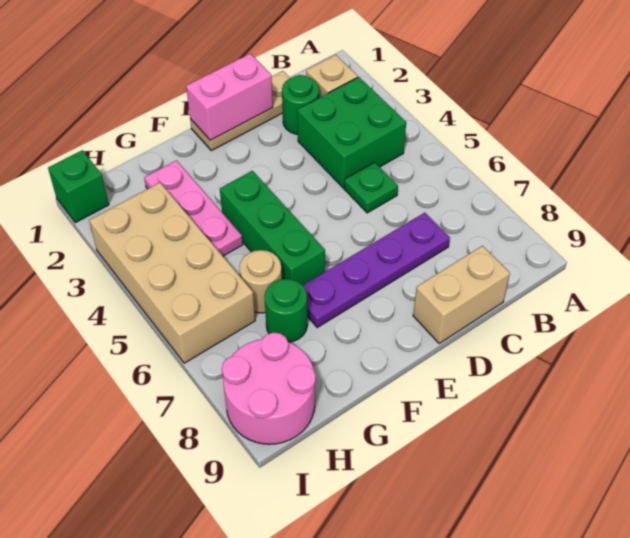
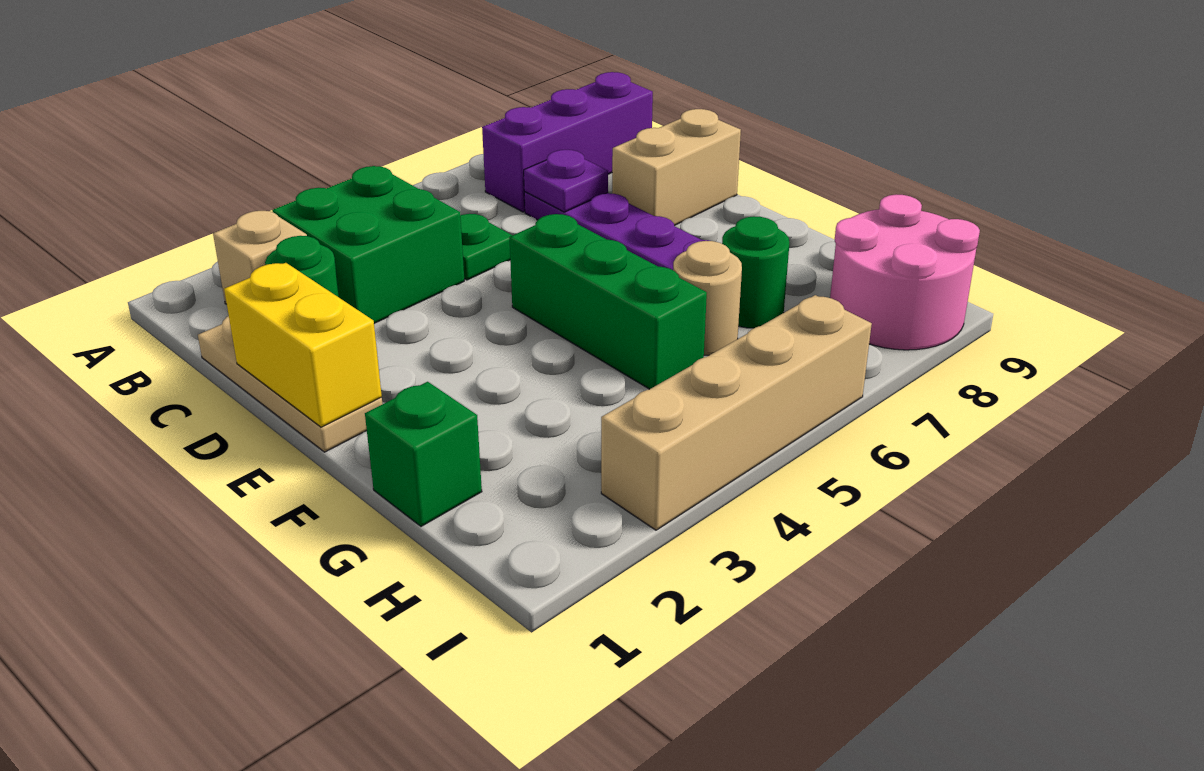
none -> purple brick B7:B9 level 1
none -> purple plate C7 level 2
tan brick C9:D9 level 1 -> tan brick D8:D9 level 1
pink brick D1:E1 level 2 -> yellow brick D1:E1 level 2
green brick F4:F6 level 1 -> green brick E5:G5 level 1
pink plate G2:G4 level 1 -> none
tan brick H3:I6 level 1 -> tan brick I3:I6 level 1
green brick I1 level 1 -> green brick G1 level 1

